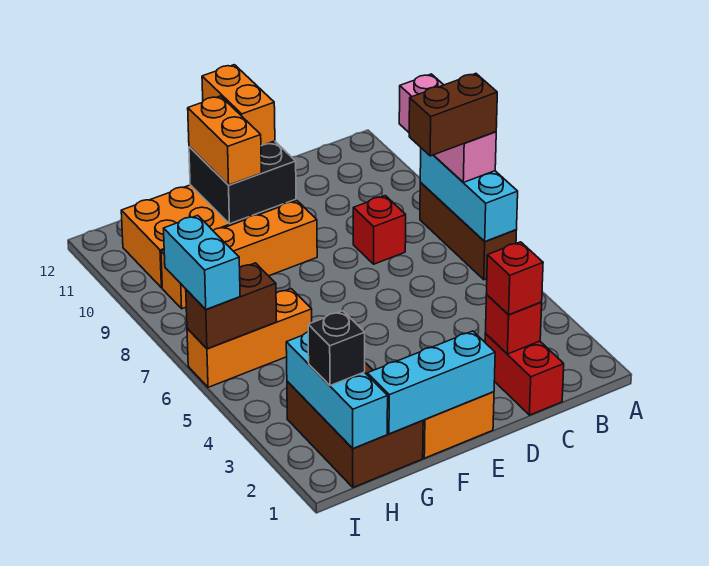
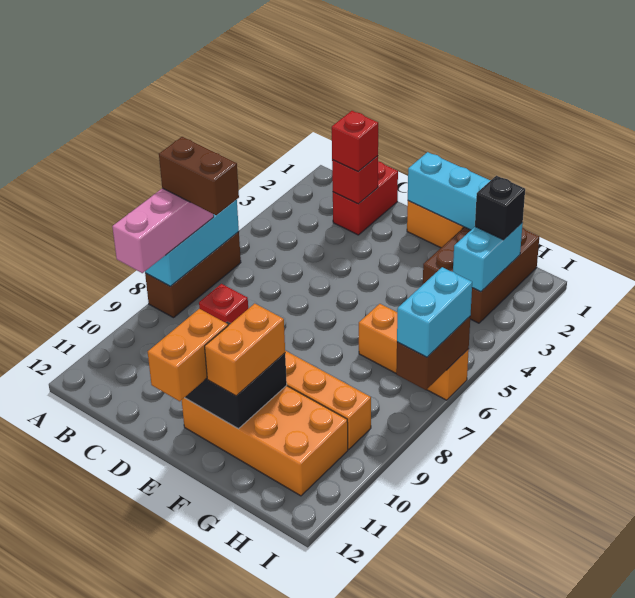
cyan brick H1:H3 level 2 -> cyan brick H2:H3 level 2
brown brick H6:I6 level 2 -> brown brick I6:I7 level 2

